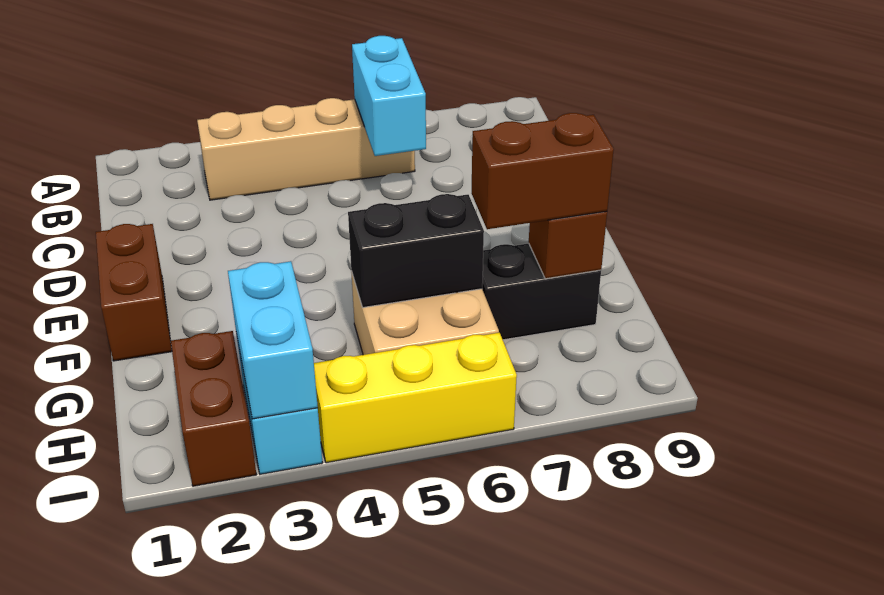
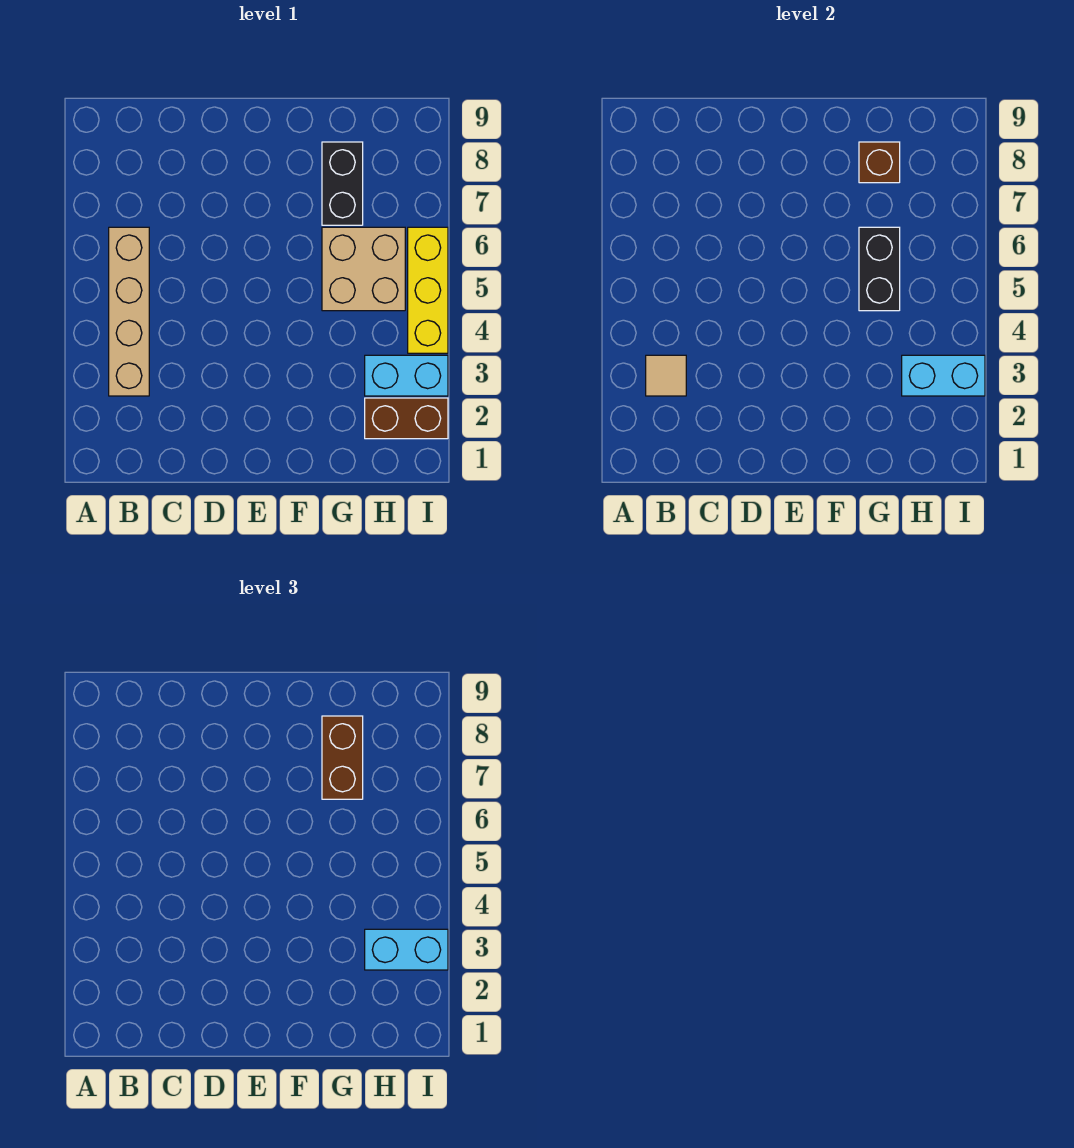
none -> tan tile B3 level 2
cyan brick B6:C6 level 2 -> cyan brick H3:I3 level 3
brown brick E1:F1 level 1 -> none

